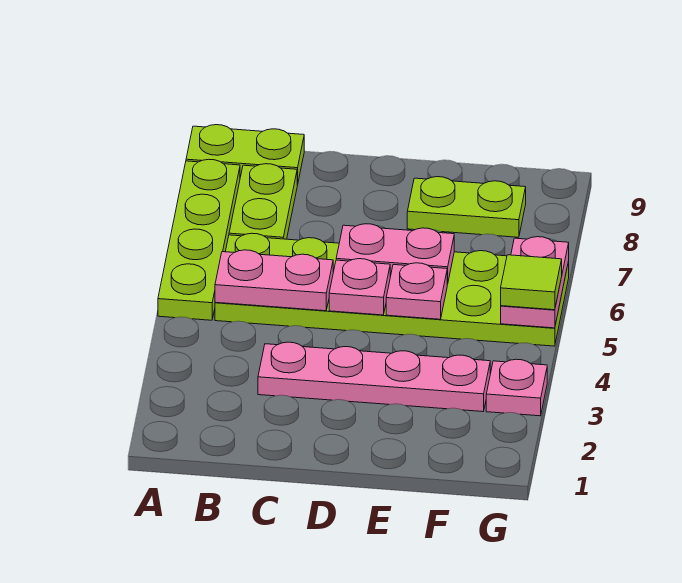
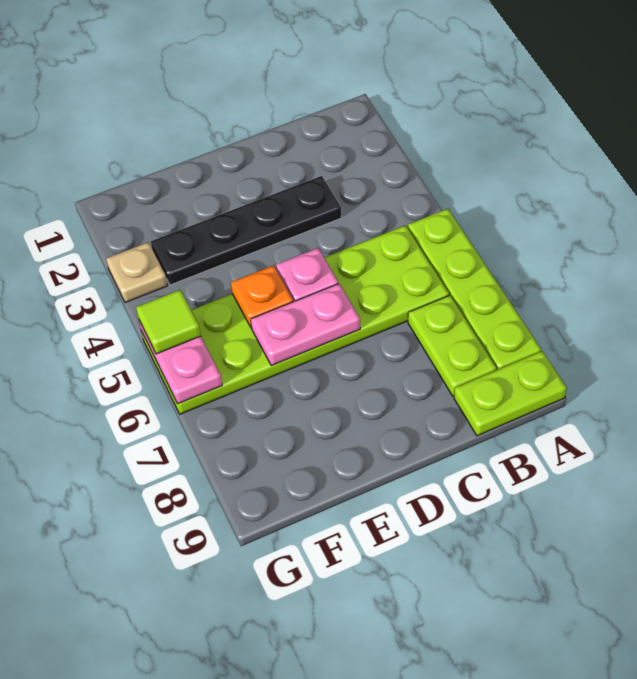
pink plate B5:C5 level 2 -> none
pink plate C3:F3 level 1 -> black plate C3:F3 level 1
pink plate E5 level 2 -> orange plate E5 level 2
lime plate E8:F8 level 1 -> none
pink plate G3 level 1 -> tan plate G3 level 1

